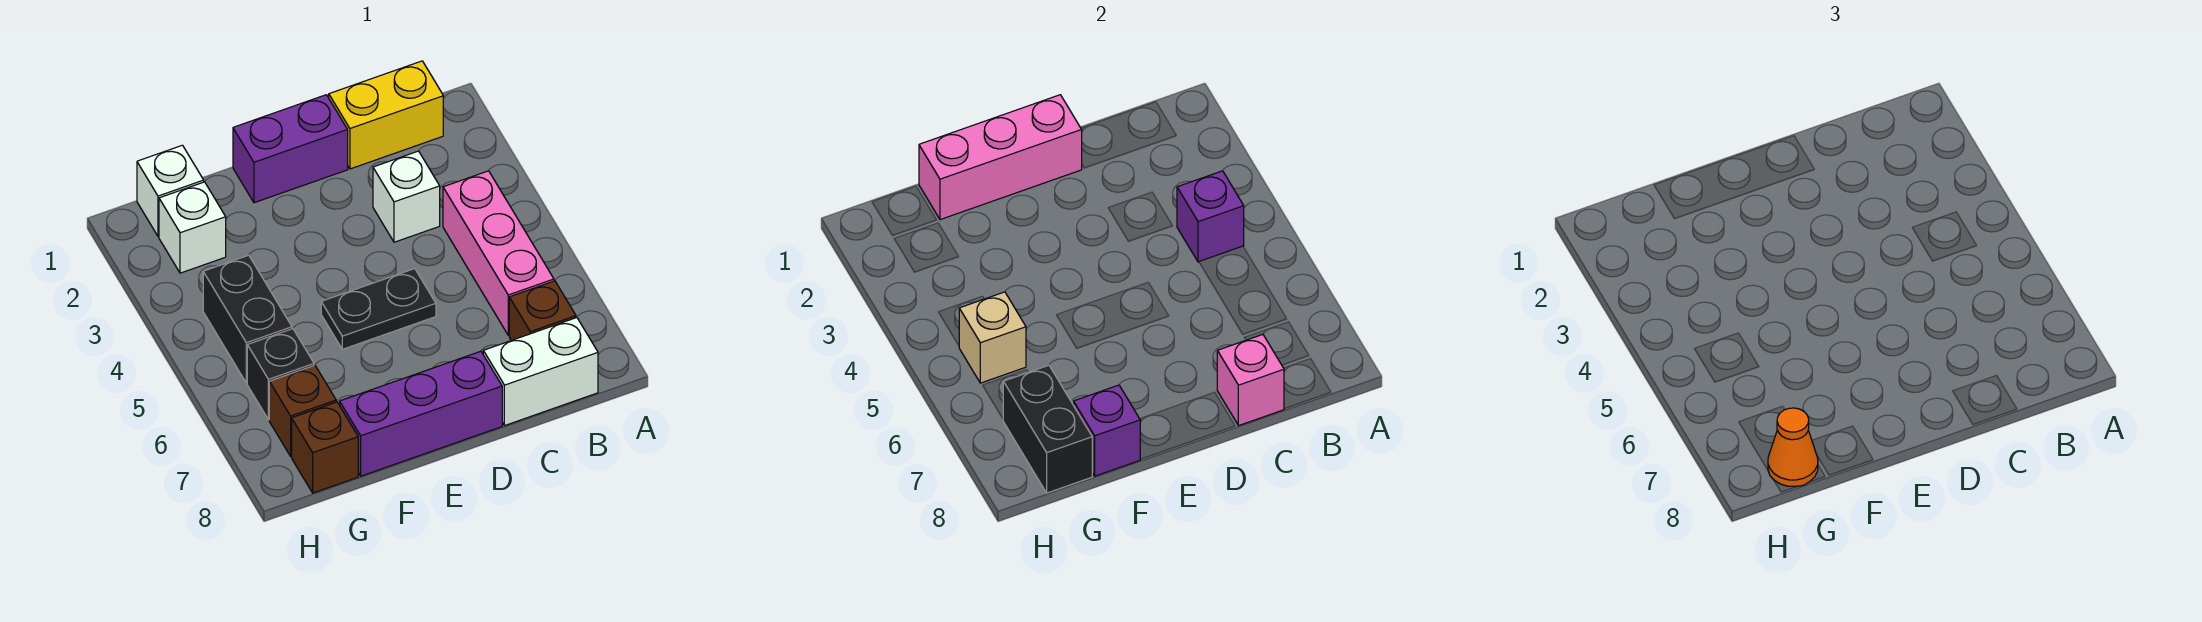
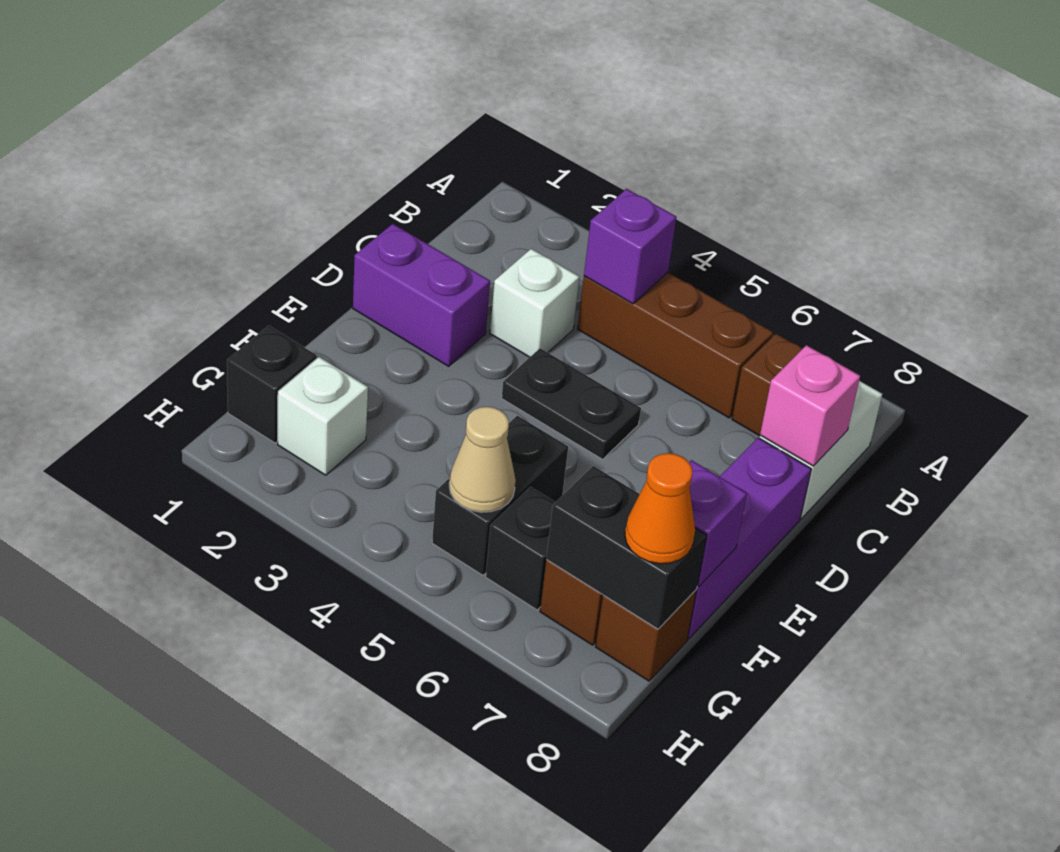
yellow brick B1:C1 level 1 -> none
pink brick B4:B6 level 1 -> brown brick B4:B6 level 1
purple brick D1:E1 level 1 -> purple brick D1:D2 level 1
pink brick D1:F1 level 2 -> none
black plate D5:E5 level 1 -> black plate D4:D5 level 1
white brick G1 level 1 -> black brick G1 level 1
black brick G4:G5 level 1 -> black brick F5:G5 level 1
tan brick G5 level 2 -> tan cone G5 level 2

